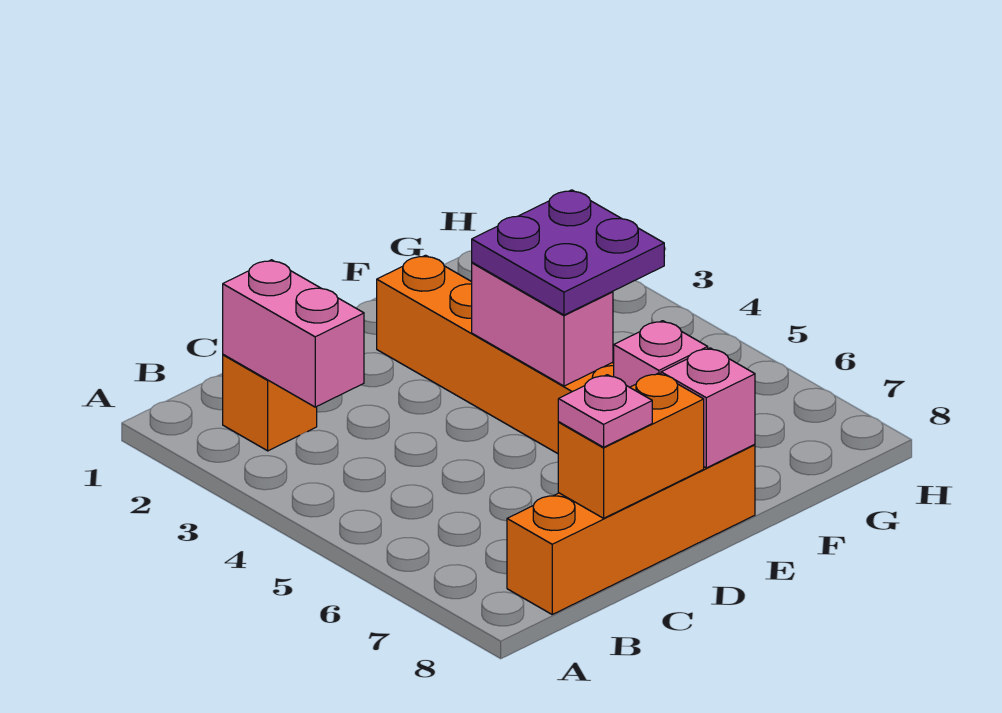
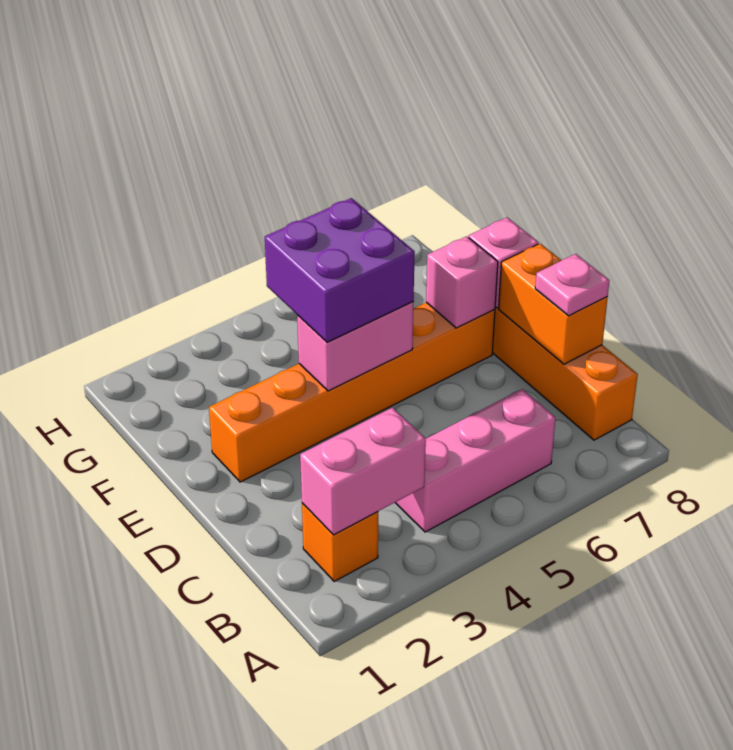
none -> pink brick B4:B6 level 1
purple plate E4:F5 level 3 -> purple brick E4:F5 level 3

